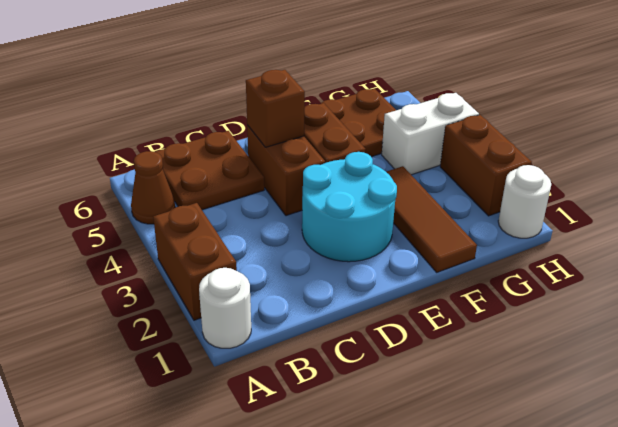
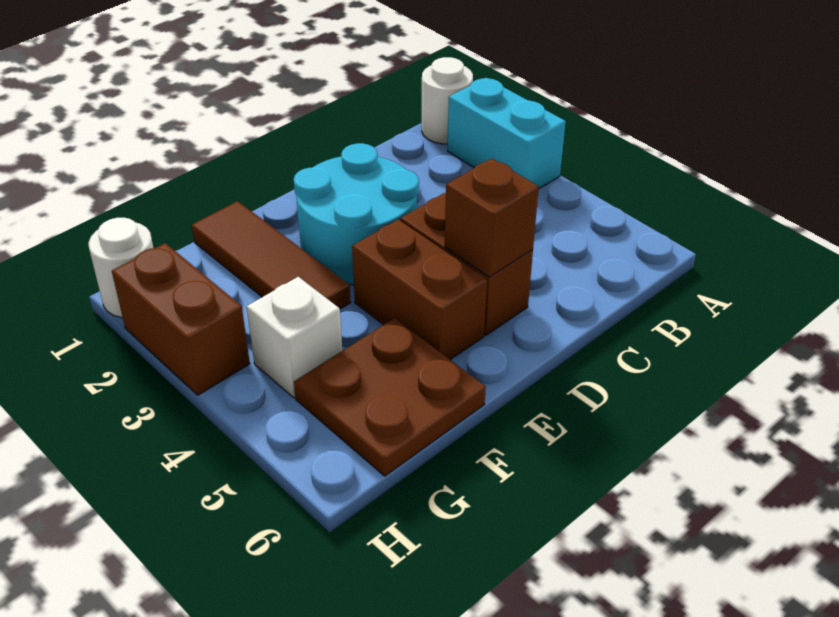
brown brick A2:A3 level 1 -> cyan brick A2:A3 level 1
brown cone A5 level 1 -> none
brown plate B5:C6 level 1 -> none
white brick G4:H4 level 1 -> white brick G4 level 1

